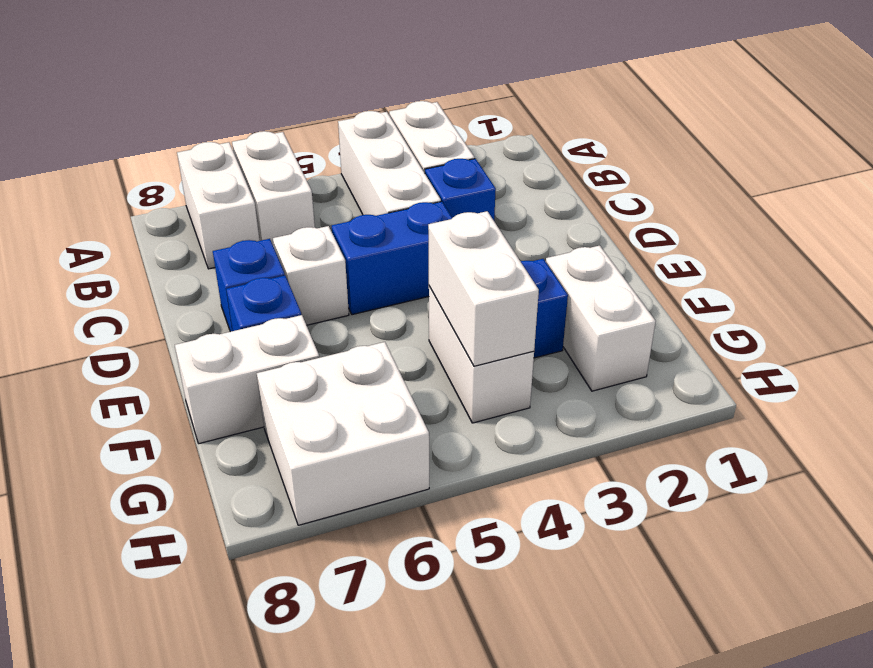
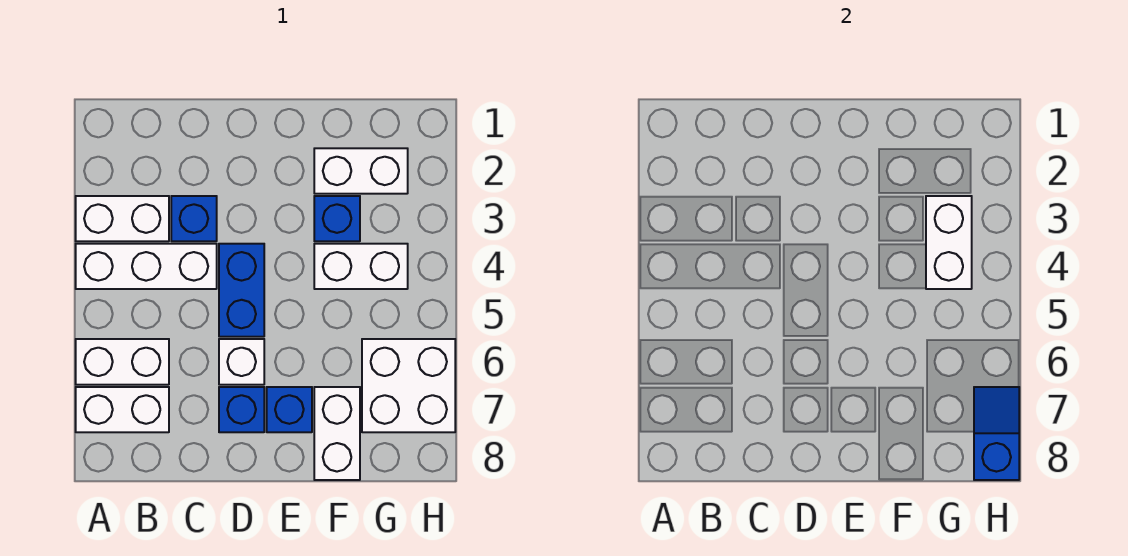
white brick F4:G4 level 2 -> white brick G3:G4 level 2
none -> blue slope H7:H8 level 2 top 8

